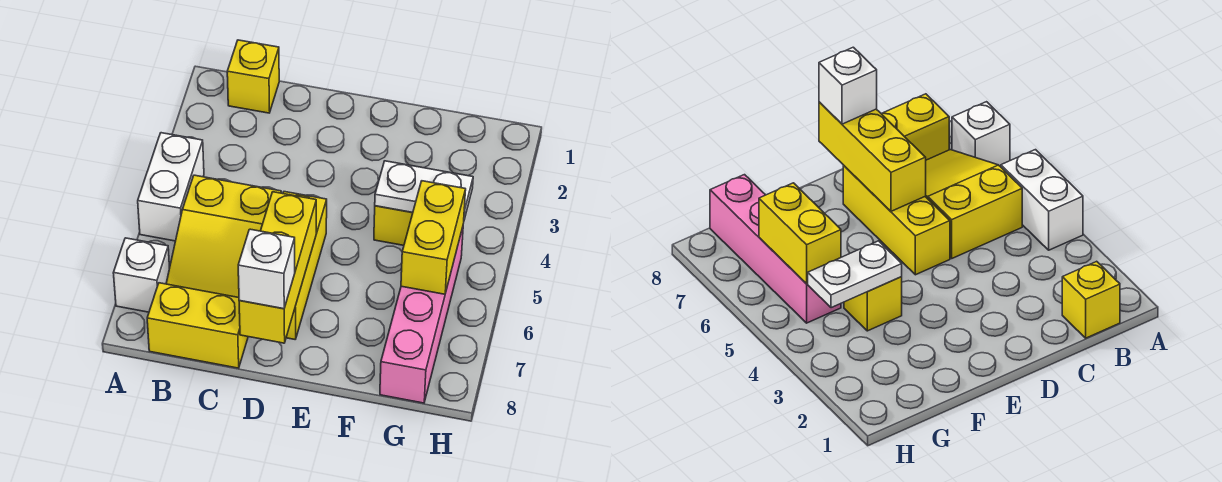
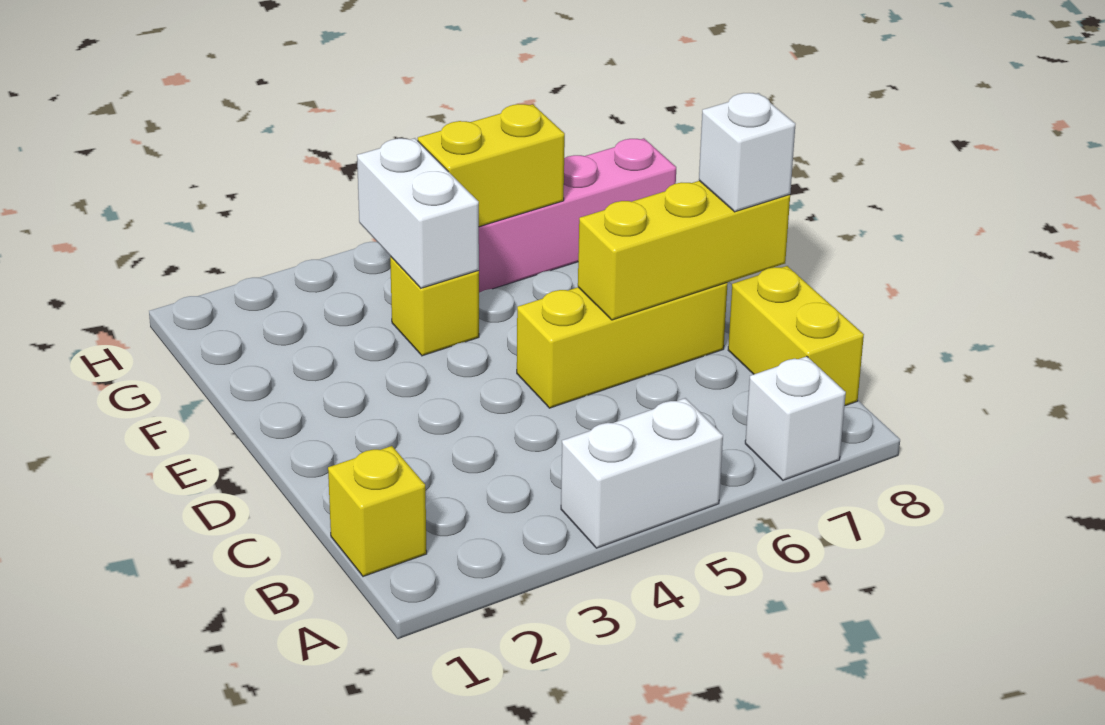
yellow slope B5:C7 level 1 top 5 -> none
white plate F4:G4 level 2 -> white brick F4:G4 level 2

